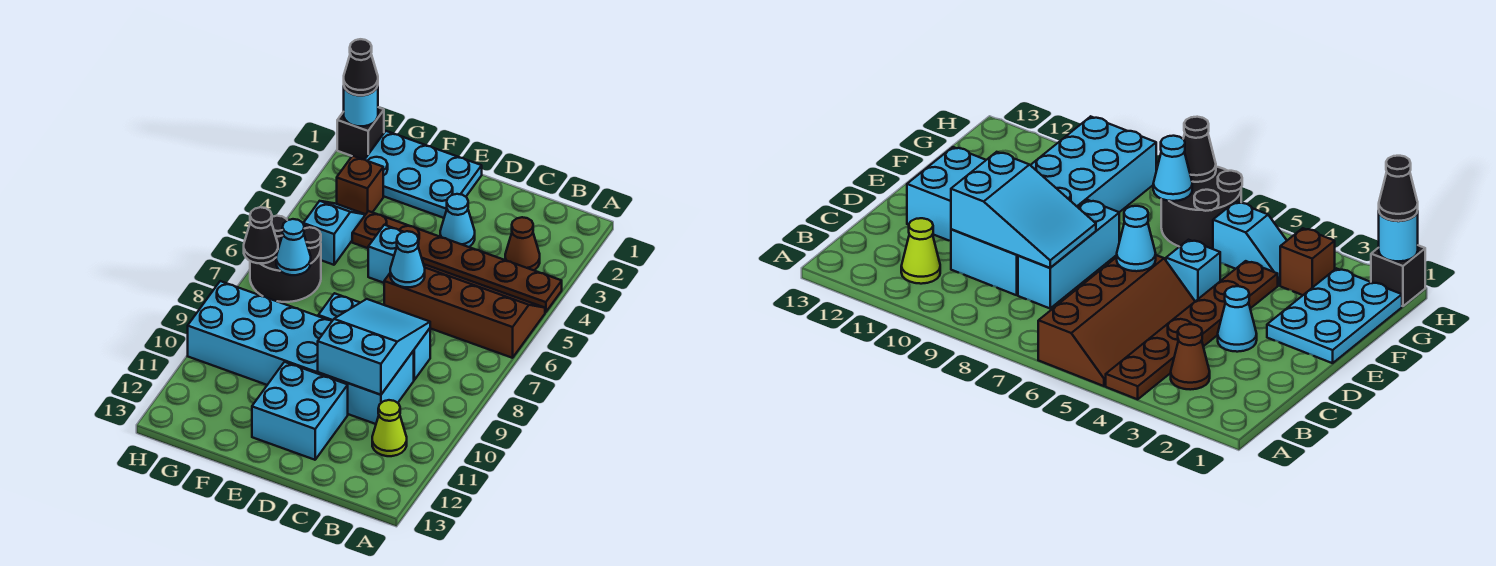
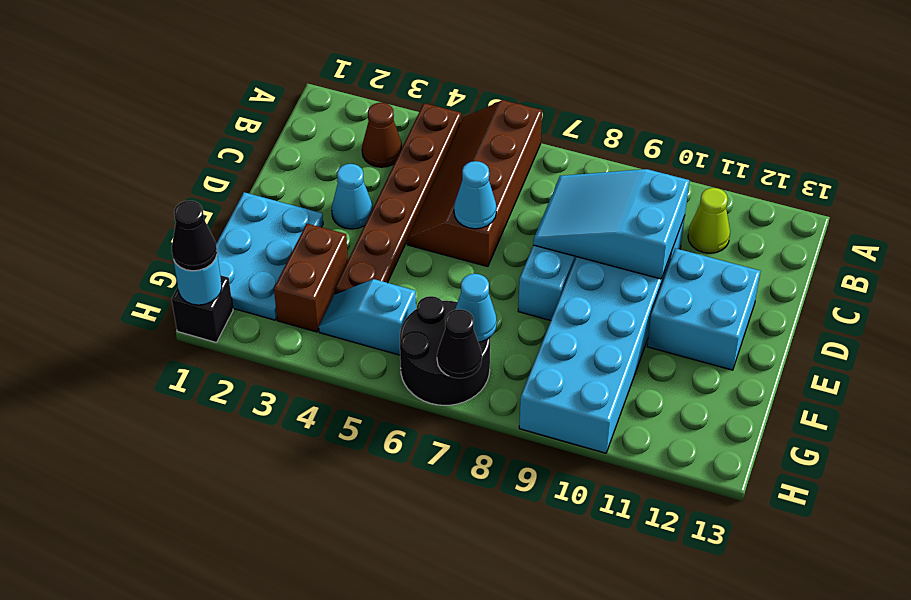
cyan brick E5 level 1 -> none
brown brick G3 level 1 -> brown brick F3:G3 level 1

